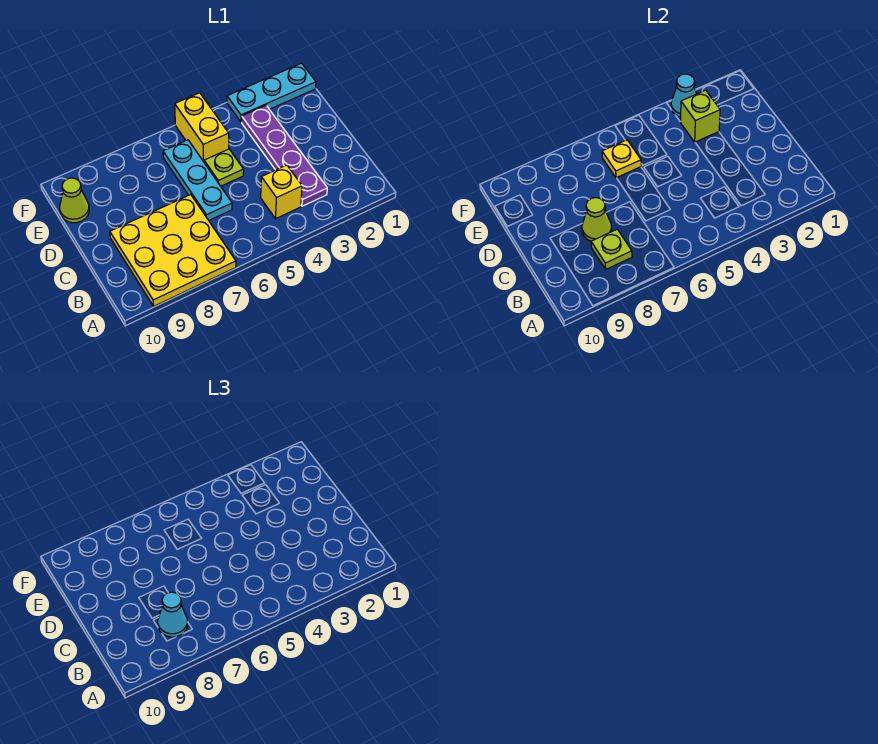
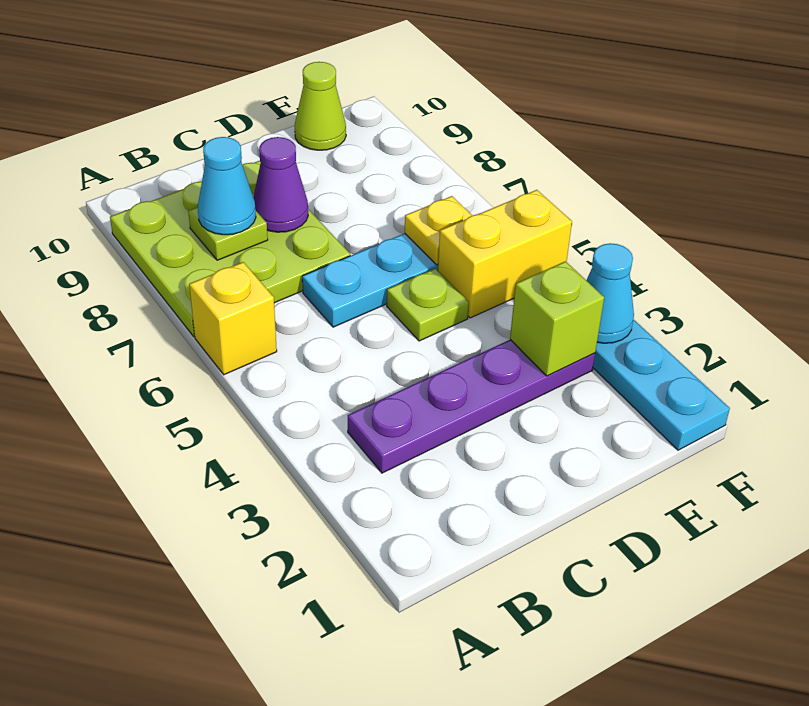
yellow plate A7:C9 level 1 -> lime plate A7:C9 level 1
yellow brick B4 level 1 -> yellow brick A6 level 1
lime cone C8 level 2 -> purple cone C8 level 2

